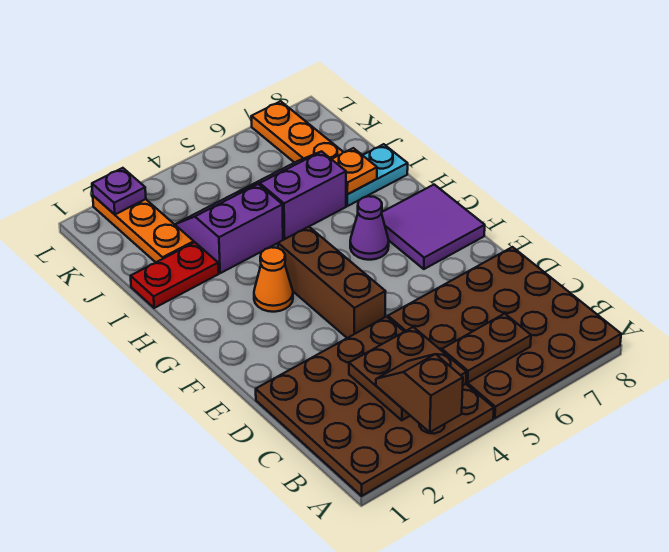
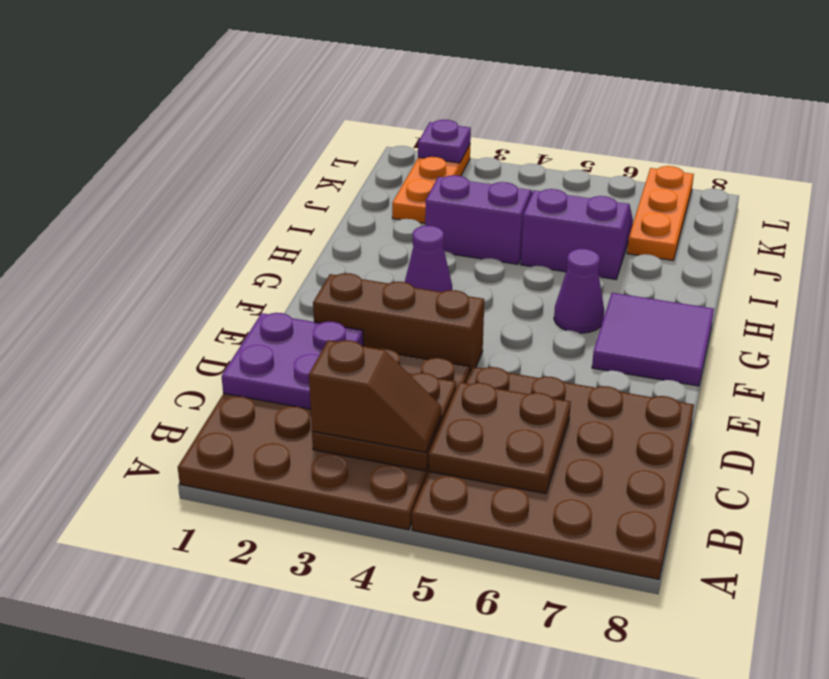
brown slope A3:B3 level 3 top A -> brown slope B3:B4 level 3 top 3
brown plate B5:B6 level 2 -> brown plate B5:C6 level 2
none -> purple plate C1:D2 level 2
brown brick E4:G4 level 1 -> brown brick E2:E4 level 1
orange cone G3 level 1 -> purple cone G3 level 1
red plate I1:I2 level 1 -> none
cyan plate I7:I8 level 1 -> none
orange plate I7 level 2 -> none

